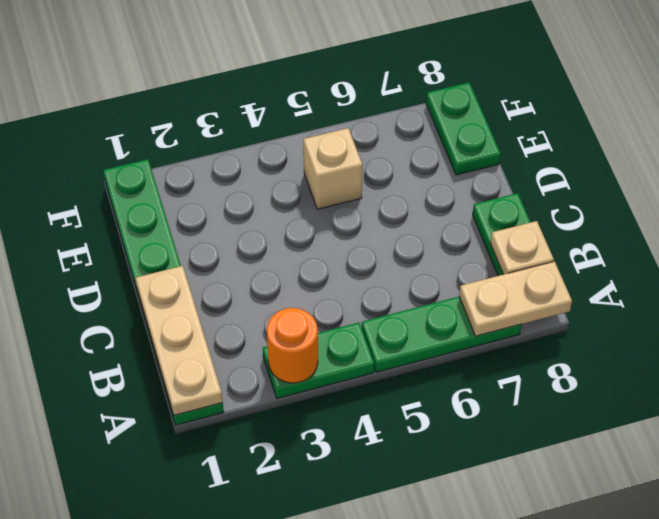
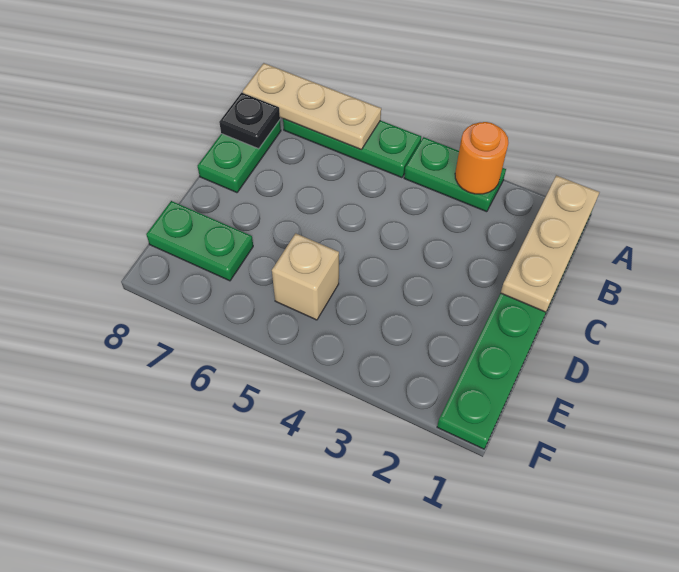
tan plate A7:A8 level 2 -> tan plate A6:A8 level 2
tan plate B8 level 2 -> black plate B8 level 2
green plate E8:F8 level 1 -> green plate E7:E8 level 1

